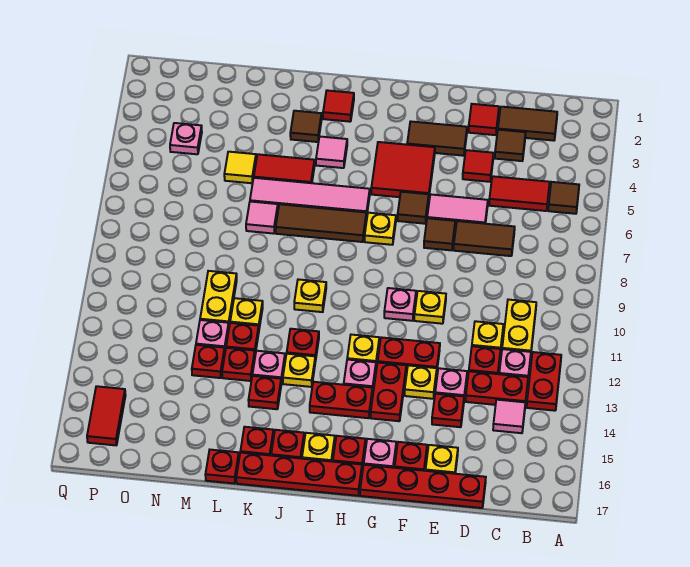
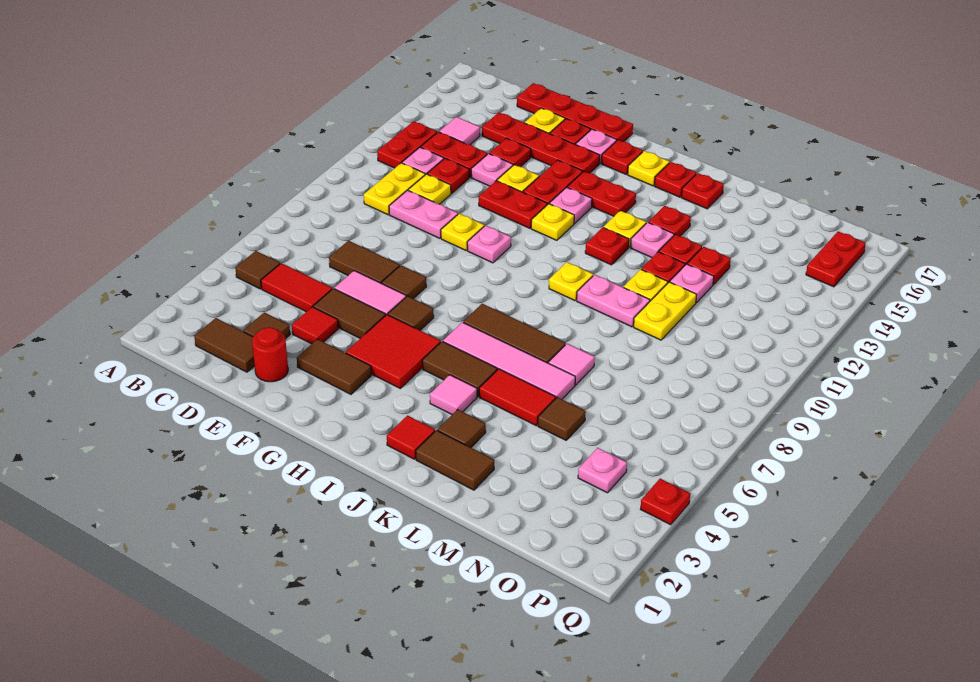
none -> pink plate D10:E10 level 1
red tile E2 level 1 -> red round brick E2 level 1
none -> brown tile E5:F5 level 1
yellow plate H7 level 1 -> none
red plate H17:K17 level 1 -> red plate D15:G15 level 1
none -> brown tile I5:J5 level 1
none -> brown tile K2:L2 level 1
none -> pink plate K10:L10 level 1
red plate L17 level 1 -> red plate Q4 level 1
yellow tile M5 level 1 -> brown tile M5 level 1
red tile P15:P16 level 1 -> red plate P15:P16 level 1

